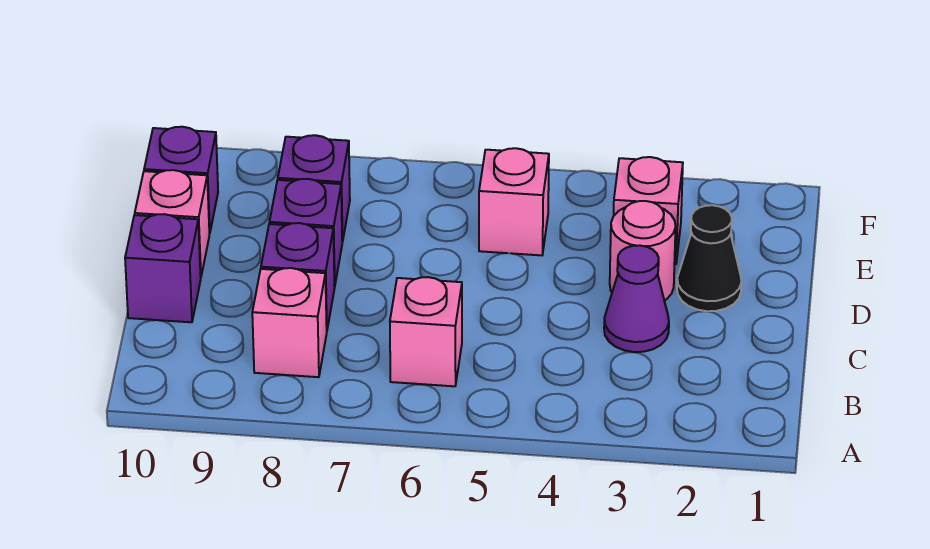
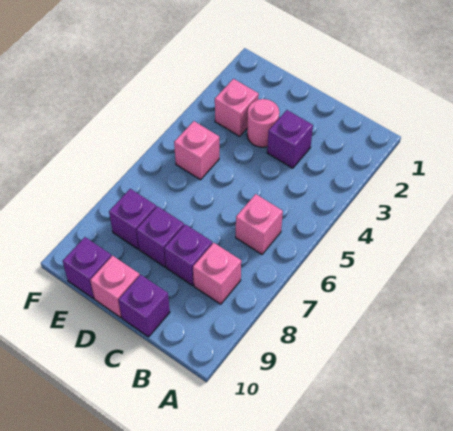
purple cone C3 level 1 -> purple brick C3 level 1
black cone D2 level 1 -> none

